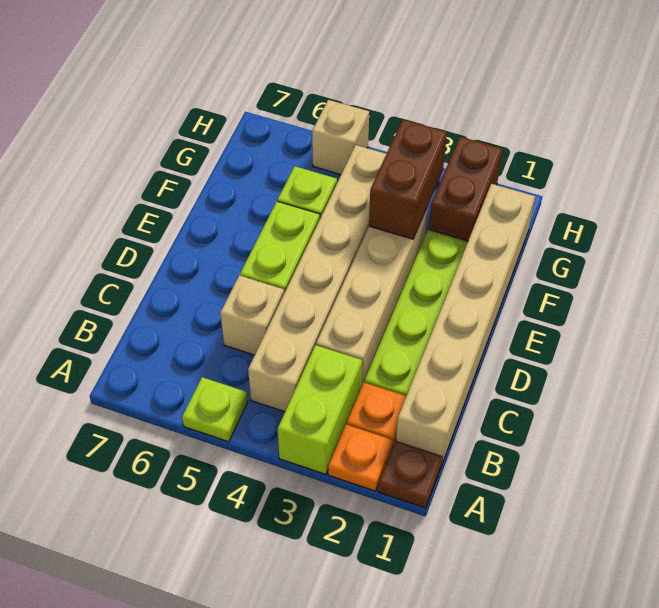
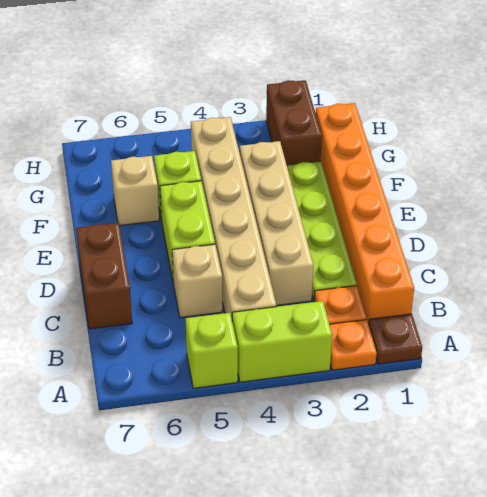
lime brick A3:B3 level 1 -> lime brick A3:A4 level 1
lime plate A5 level 1 -> lime brick A5 level 1
tan brick B1:G1 level 1 -> orange brick B1:G1 level 1
brown brick F3:G3 level 2 -> brown brick C7:D7 level 1
tan brick H5 level 1 -> tan brick F6 level 1

